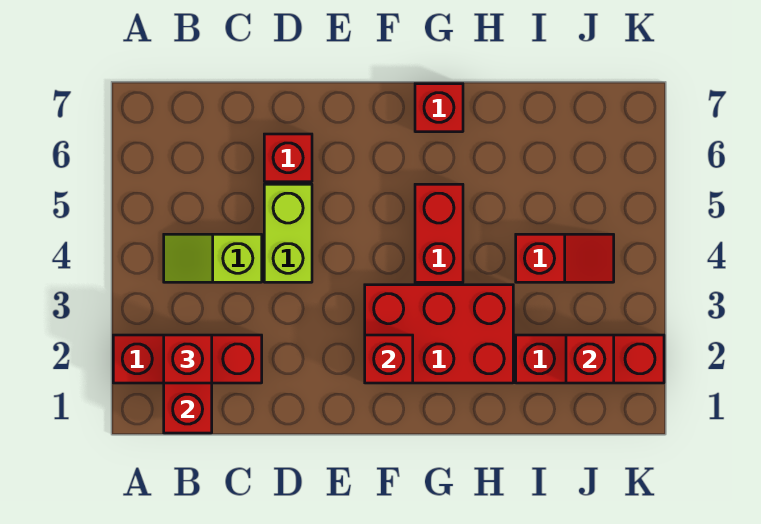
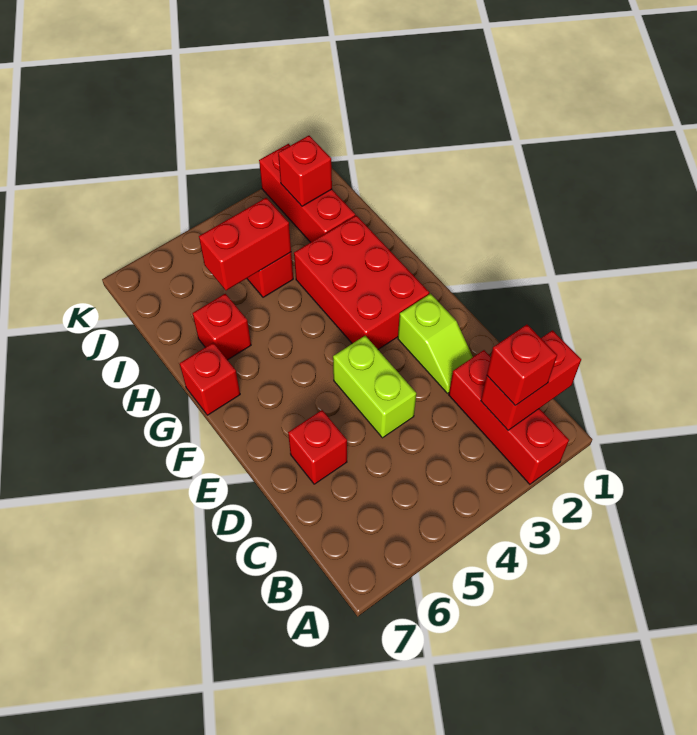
lime slope B4:C4 level 1 top C -> lime slope D2:E2 level 1 top E
lime brick D4:D5 level 1 -> lime brick D4:E4 level 1
red brick F2 level 2 -> red brick H6 level 1
red brick G4:G5 level 1 -> red brick I4:I5 level 2

